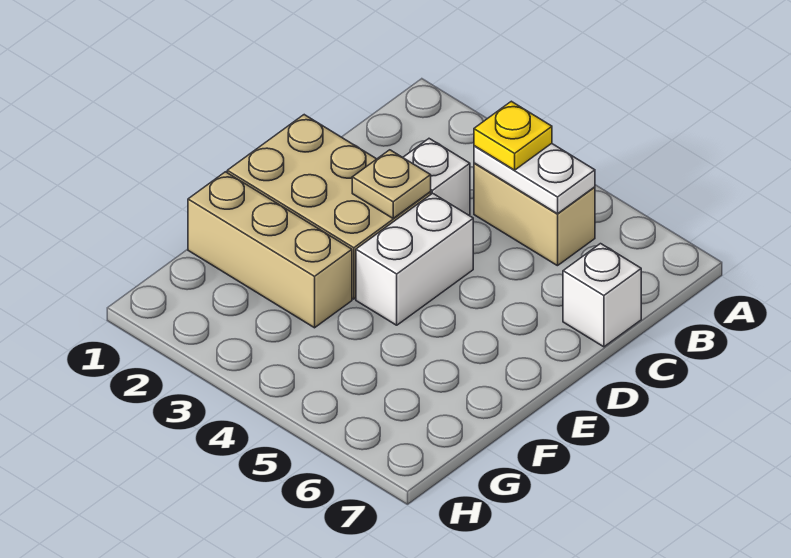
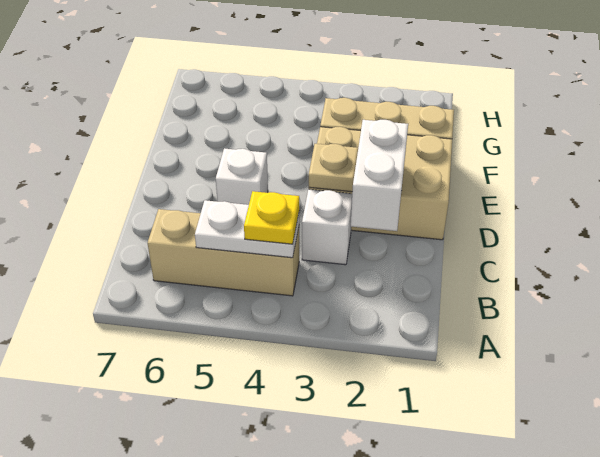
tan brick B4:B5 level 1 -> tan brick B4:B6 level 1
white brick C7 level 1 -> white brick D5 level 1
white brick D4:E4 level 1 -> white brick C2:D2 level 2

